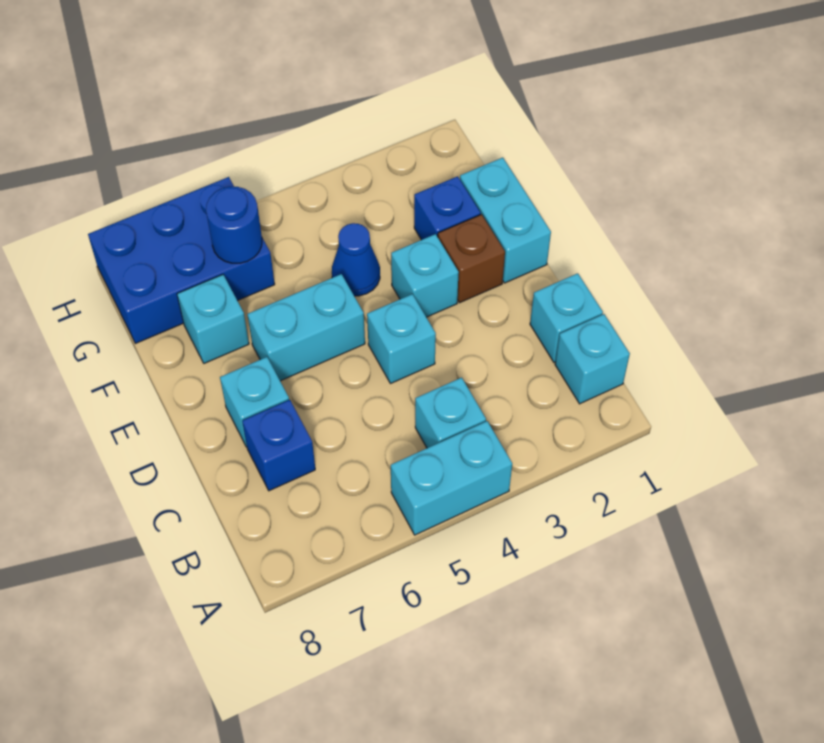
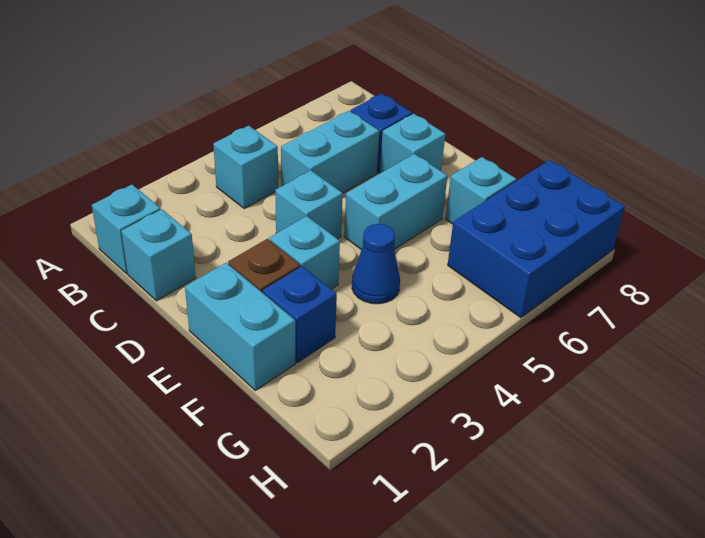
cyan brick A4:A5 level 1 -> cyan brick C5:C6 level 1
blue round brick G6 level 2 -> none

